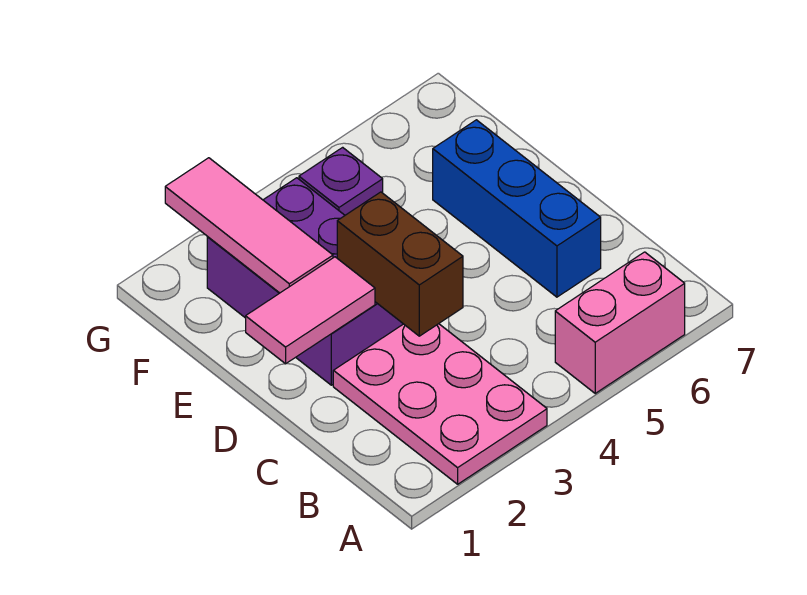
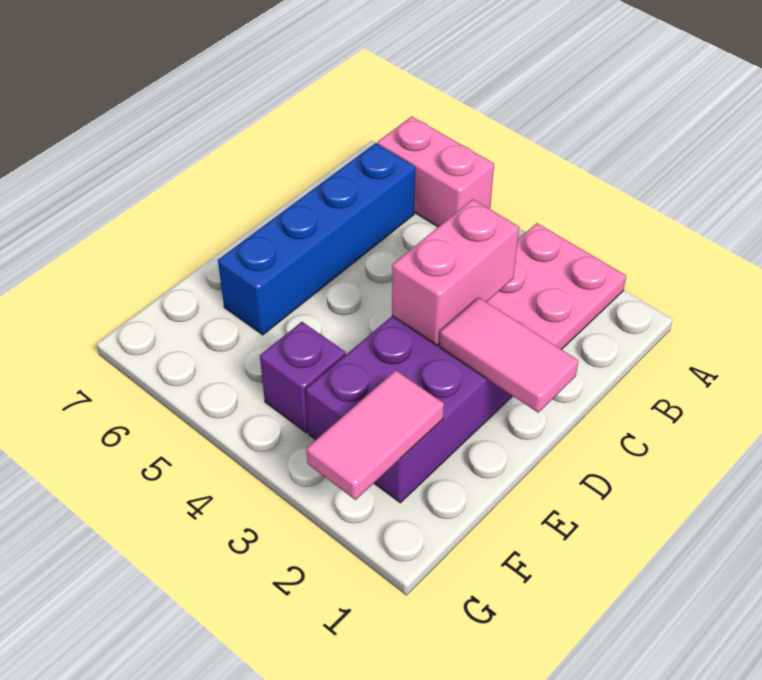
brown brick C3:D3 level 2 -> pink brick C3:D3 level 2
blue brick C6:E6 level 1 -> blue brick B6:E6 level 1
pink tile E2:G2 level 2 -> pink tile F2:G2 level 2

